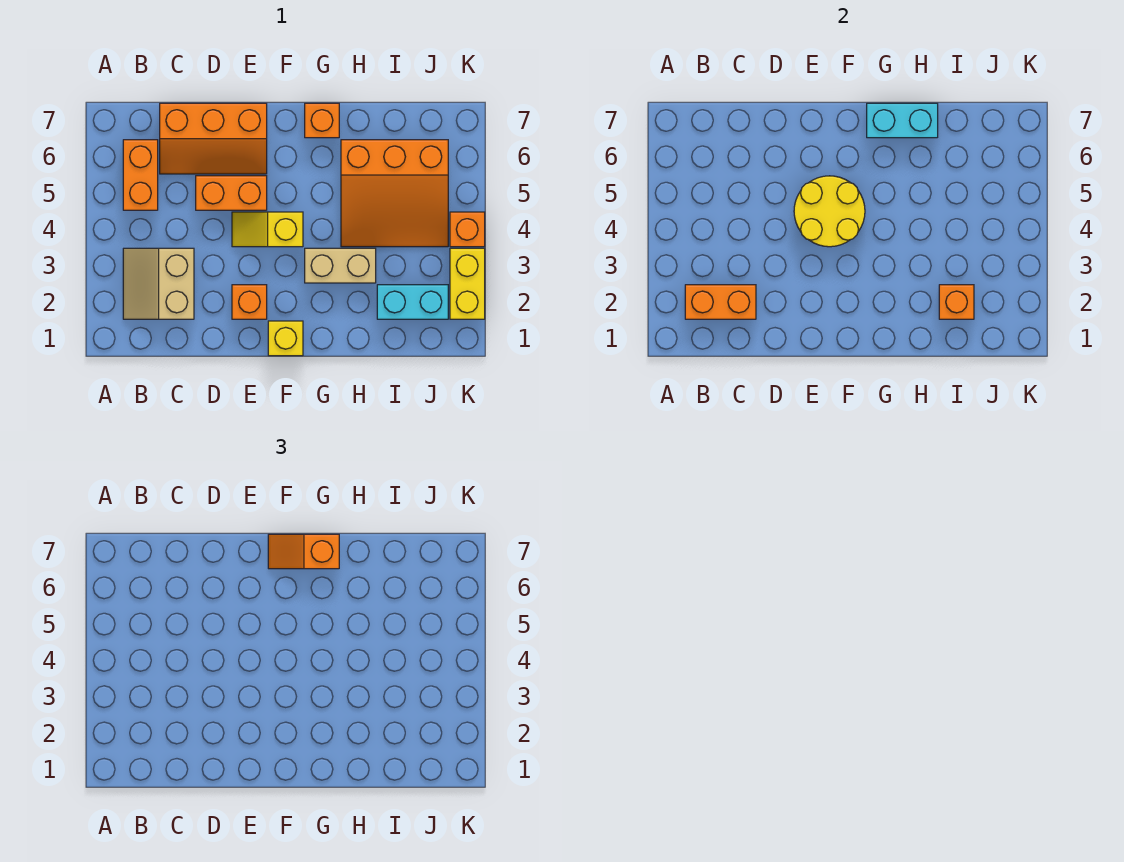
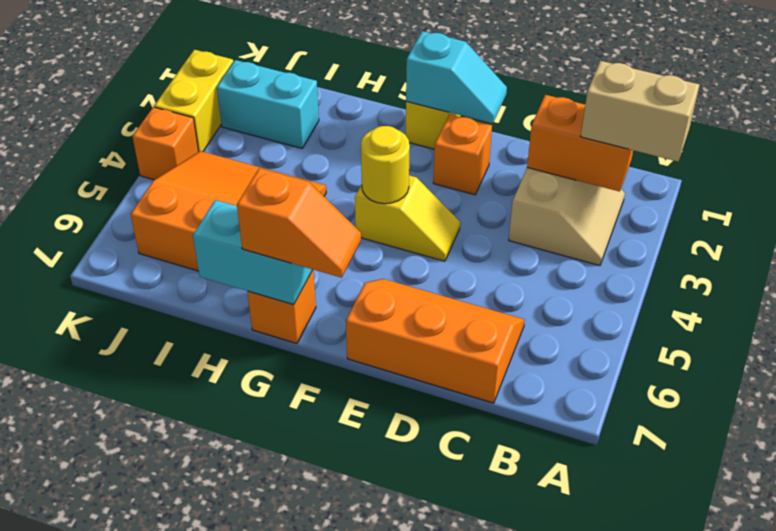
orange brick B5:B6 level 1 -> none
orange brick D5:E5 level 1 -> none
none -> cyan slope E1:F1 level 2 top F
yellow round brick E4:F5 level 2 -> yellow round brick F4 level 2
tan brick G3:H3 level 1 -> tan brick A2:B2 level 3
orange brick I2 level 2 -> none

